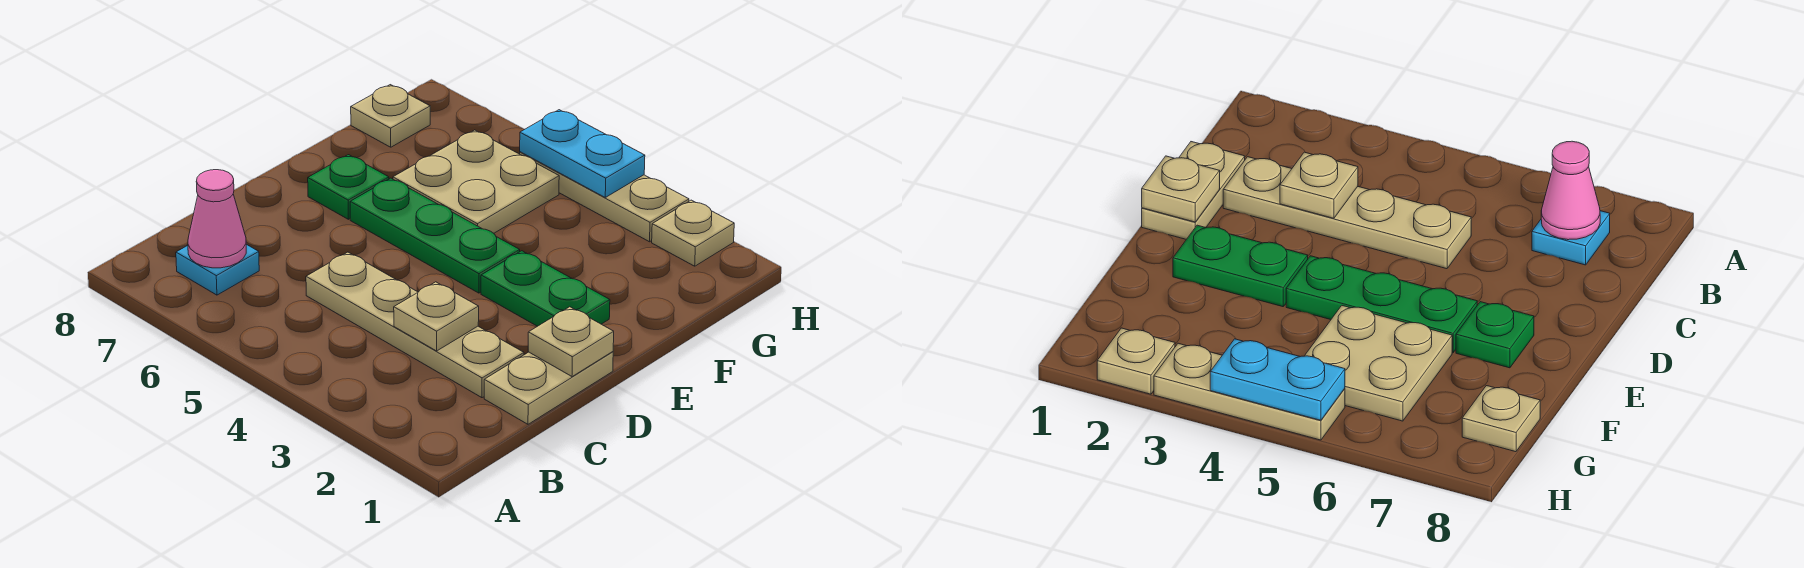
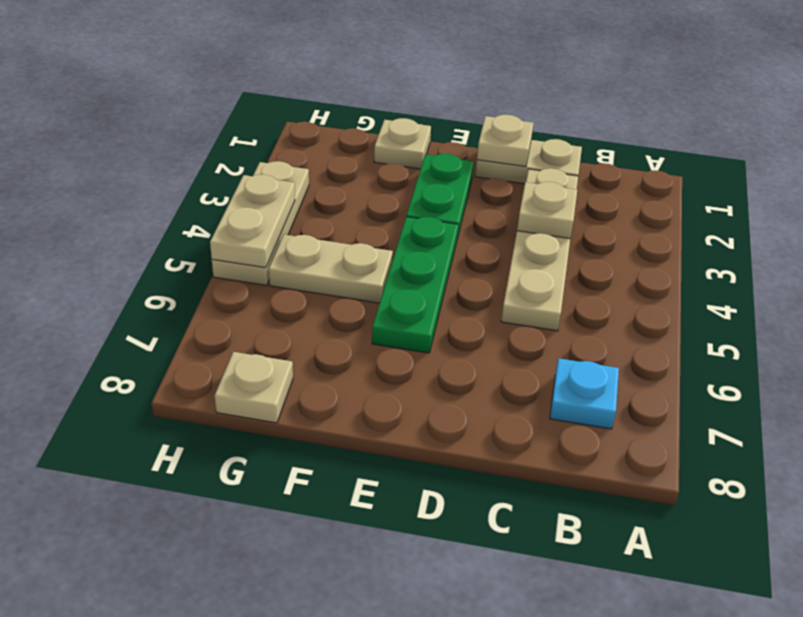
pink cone B7 level 2 -> none
green plate E7 level 1 -> none
tan plate F5:G6 level 1 -> tan plate F5:G5 level 1
tan plate H2 level 1 -> tan plate F1 level 1
cyan plate H4:H5 level 2 -> tan plate H4:H5 level 2

